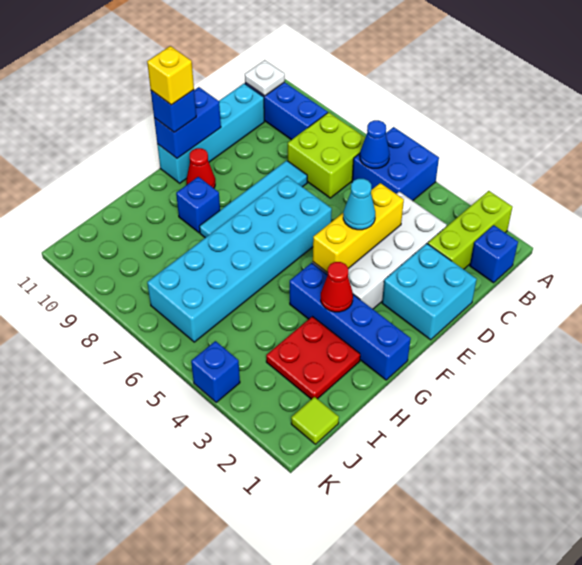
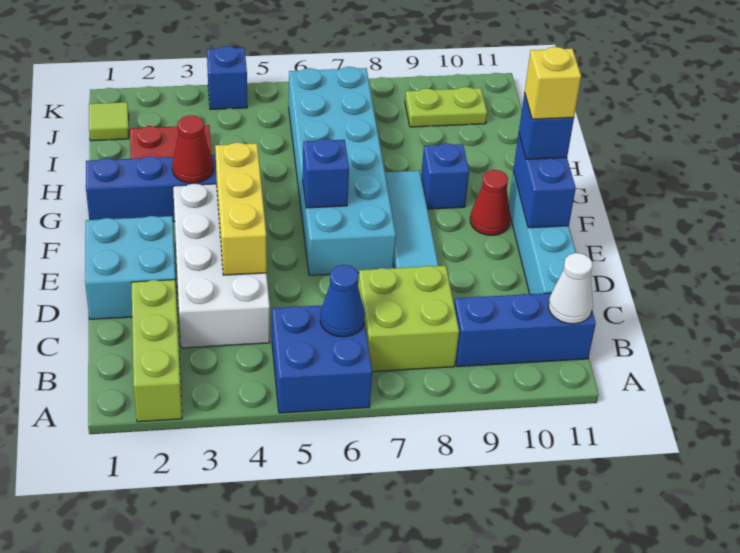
blue brick B1 level 1 -> blue brick F6 level 2
white plate B11 level 2 -> white cone B11 level 2
cyan cone E4 level 3 -> none
none -> lime plate J9:J10 level 1

